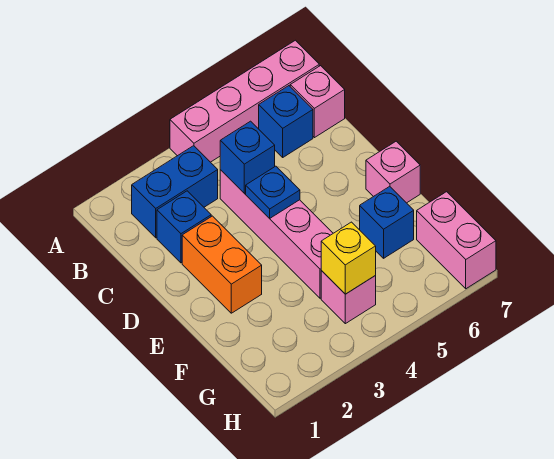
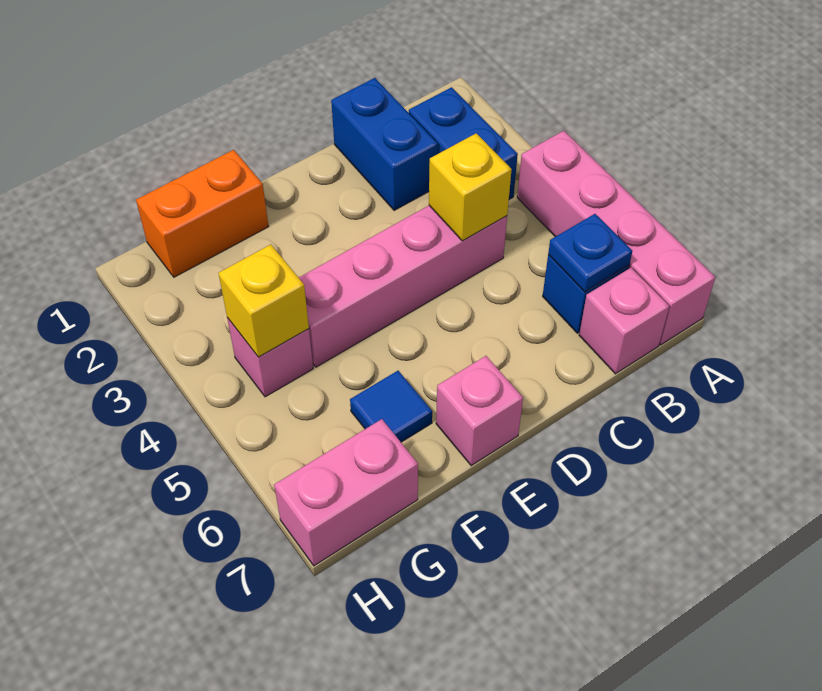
blue brick C2 level 1 -> blue brick C1:C2 level 1
blue brick C4 level 2 -> yellow brick C4 level 2
orange brick D2:E2 level 1 -> orange brick F1:G1 level 1
blue plate D4 level 2 -> blue plate B6 level 2
blue brick F6 level 1 -> blue tile F6 level 1

